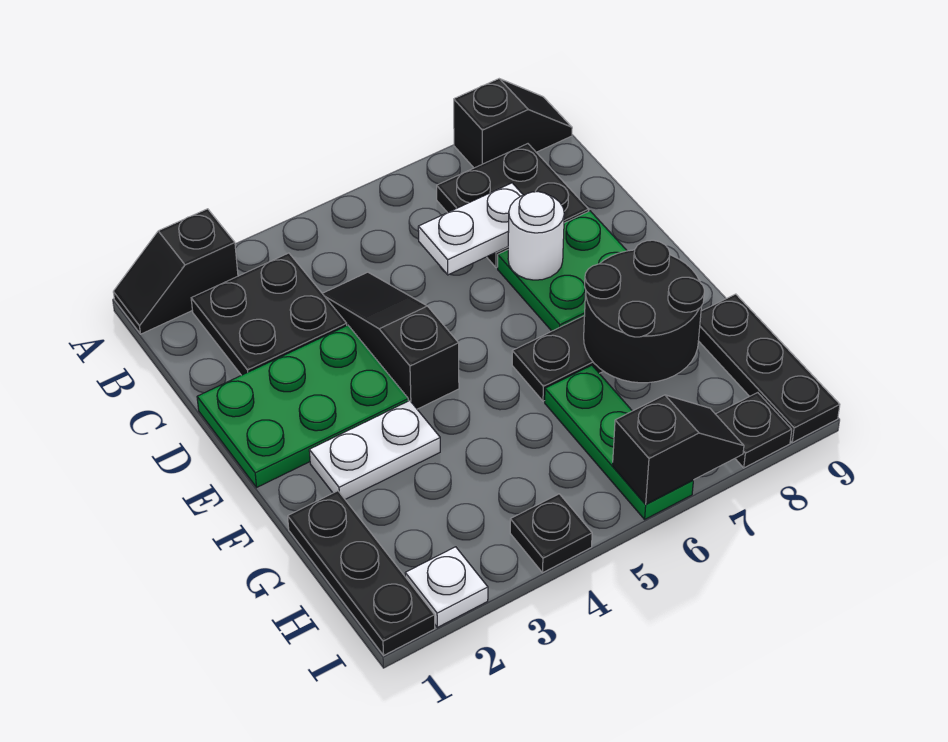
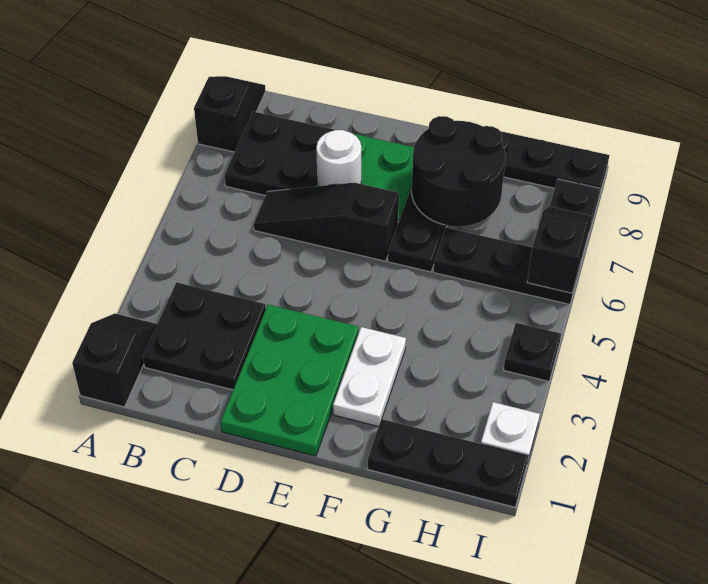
black slope A1:A2 level 1 top 2 -> black slope A1:A2 level 1 top 1
black slope C4:E4 level 1 top E -> black slope C6:E6 level 1 top E
white plate C6:C7 level 2 -> none
green plate G6:I6 level 1 -> black plate G6:I6 level 1

